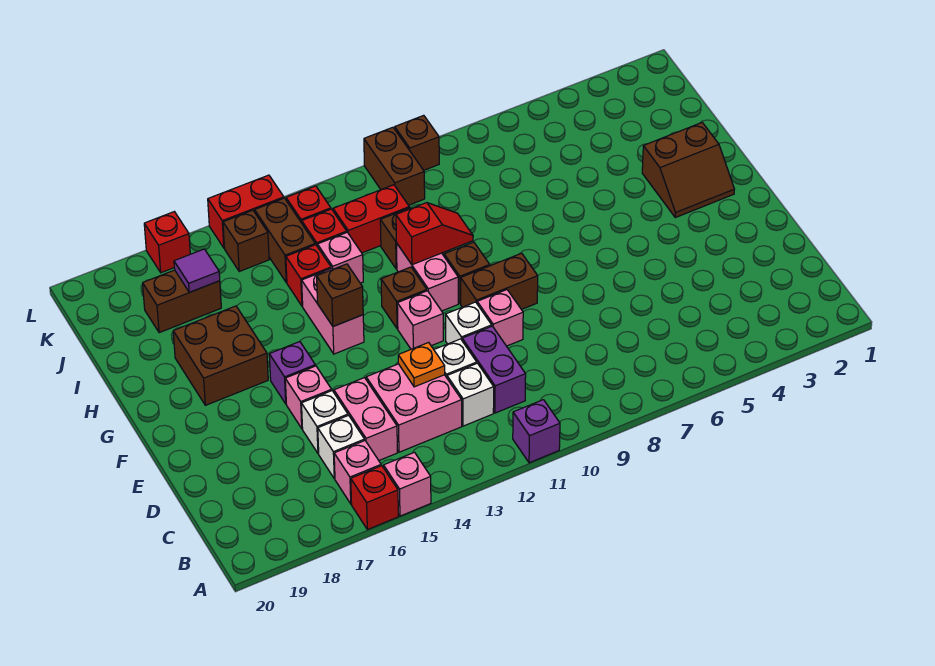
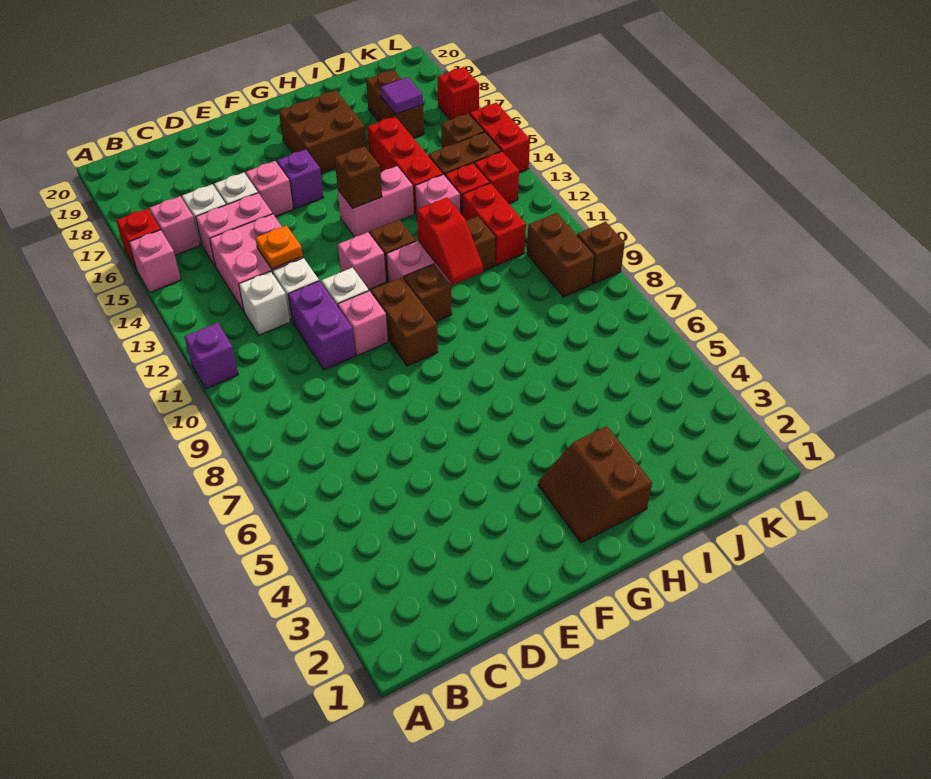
purple brick C11:D11 level 1 -> purple brick D10:D11 level 1
red brick I14 level 1 -> red brick I14:I16 level 1
brown brick K10:L10 level 1 -> brown brick K9:K10 level 1

